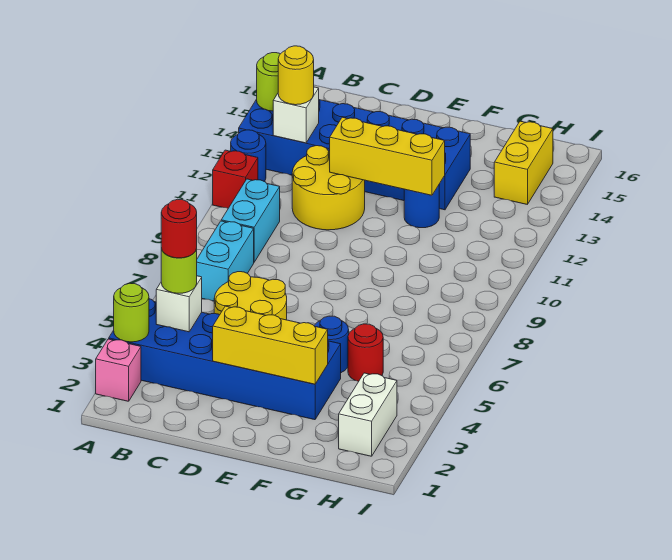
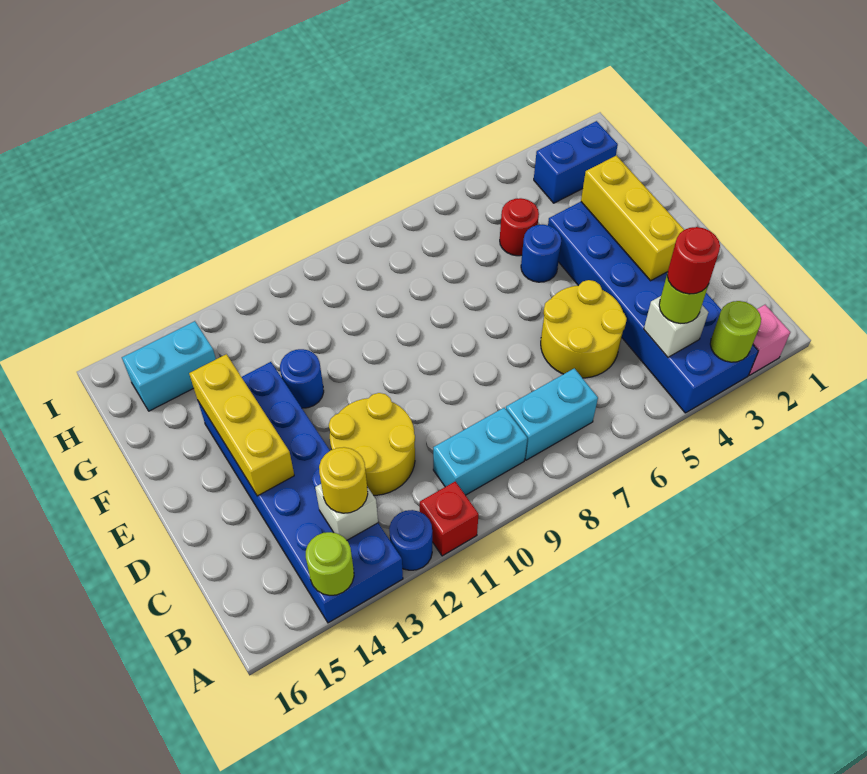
yellow brick D12:F12 level 2 -> yellow brick D14:F14 level 2
white brick H2:H3 level 1 -> blue brick H2:H3 level 1
yellow brick H14:H15 level 1 -> cyan brick H14:H15 level 1

